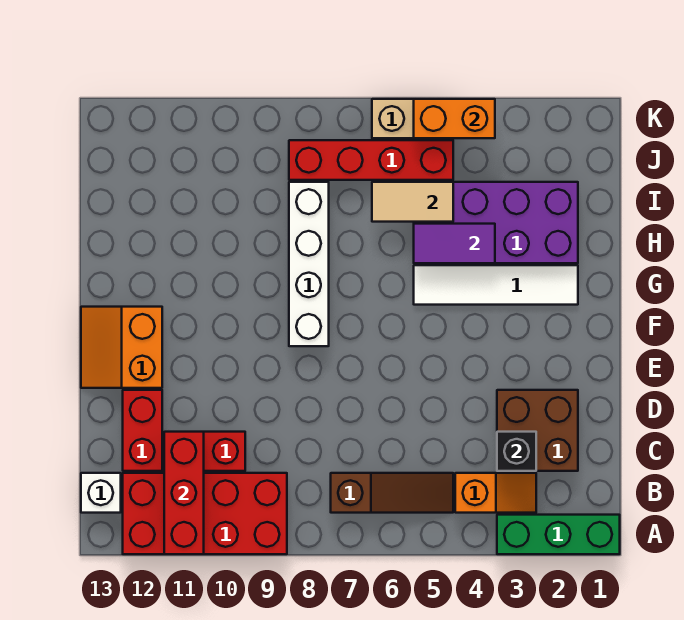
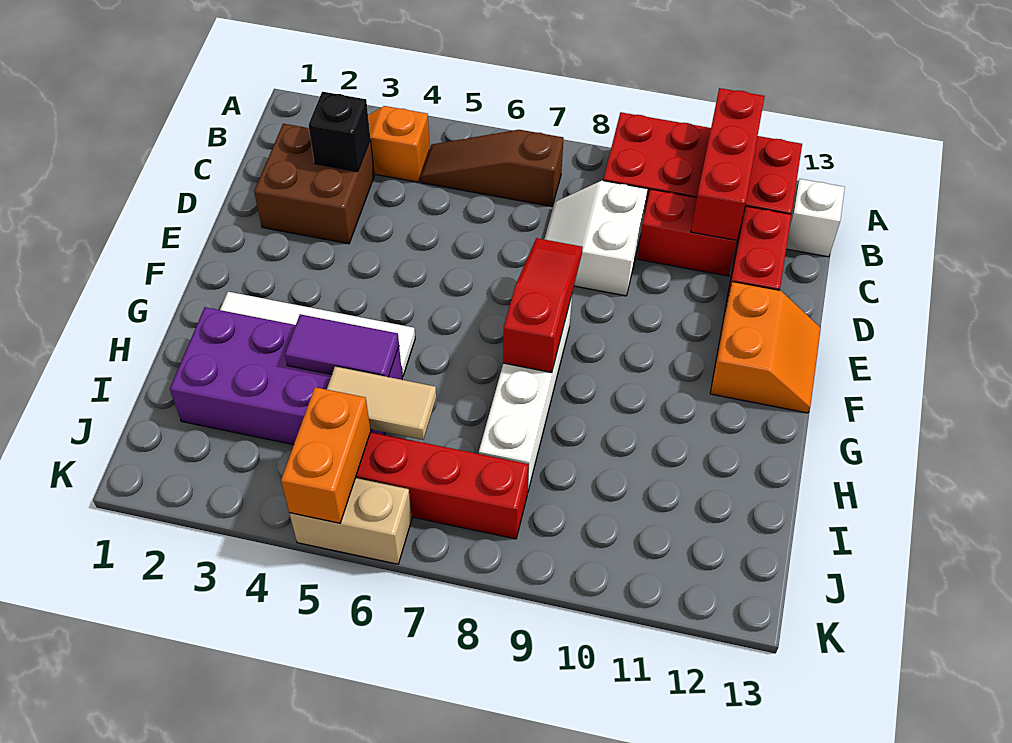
green brick A1:A3 level 1 -> none
none -> white slope C8:D9 level 1 top 9
none -> red slope E8:G8 level 2 top G
orange brick K4:K5 level 2 -> orange brick J5:K5 level 2

